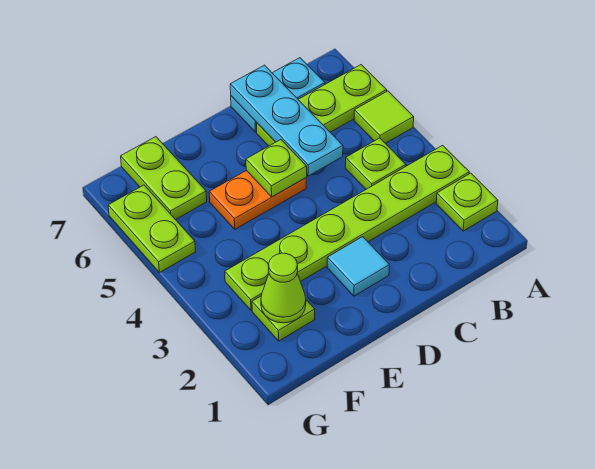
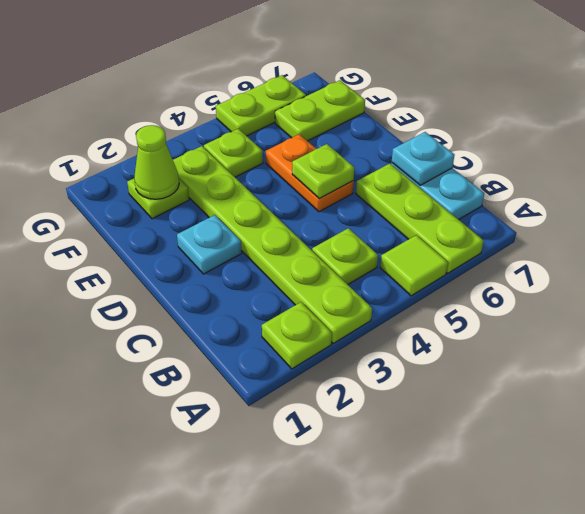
cyan plate C5:C7 level 2 -> cyan plate C7 level 2
cyan tile D2 level 1 -> cyan plate D2 level 1
none -> lime plate F4 level 1

